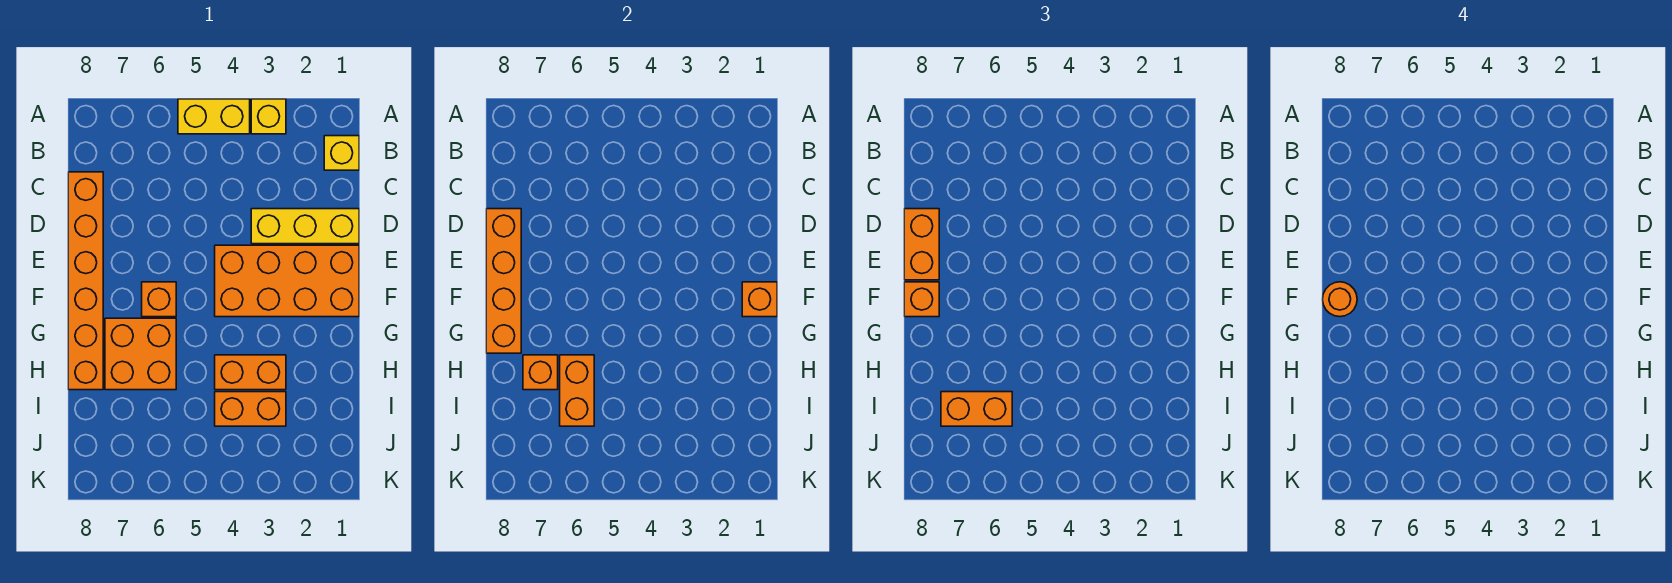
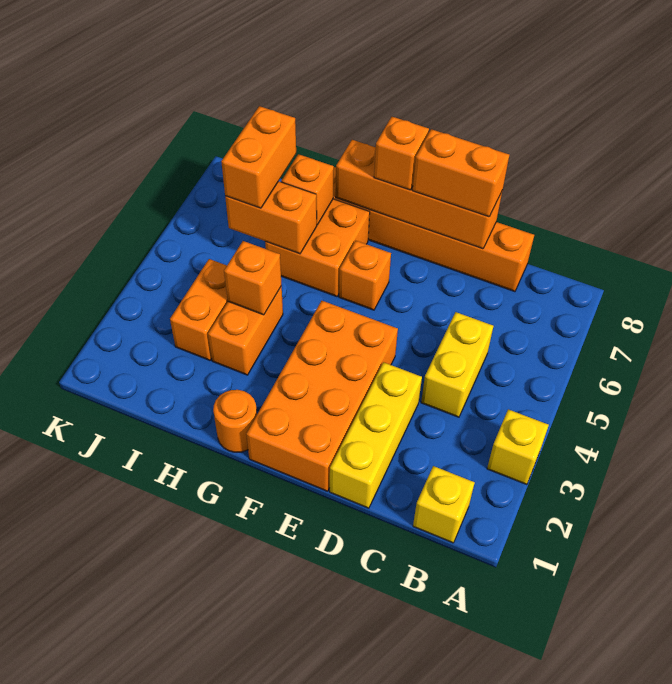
yellow brick A4:A5 level 1 -> yellow brick C4:C5 level 1
orange brick F1 level 2 -> orange brick H4 level 2
orange round brick F8 level 4 -> orange round brick G1 level 1

